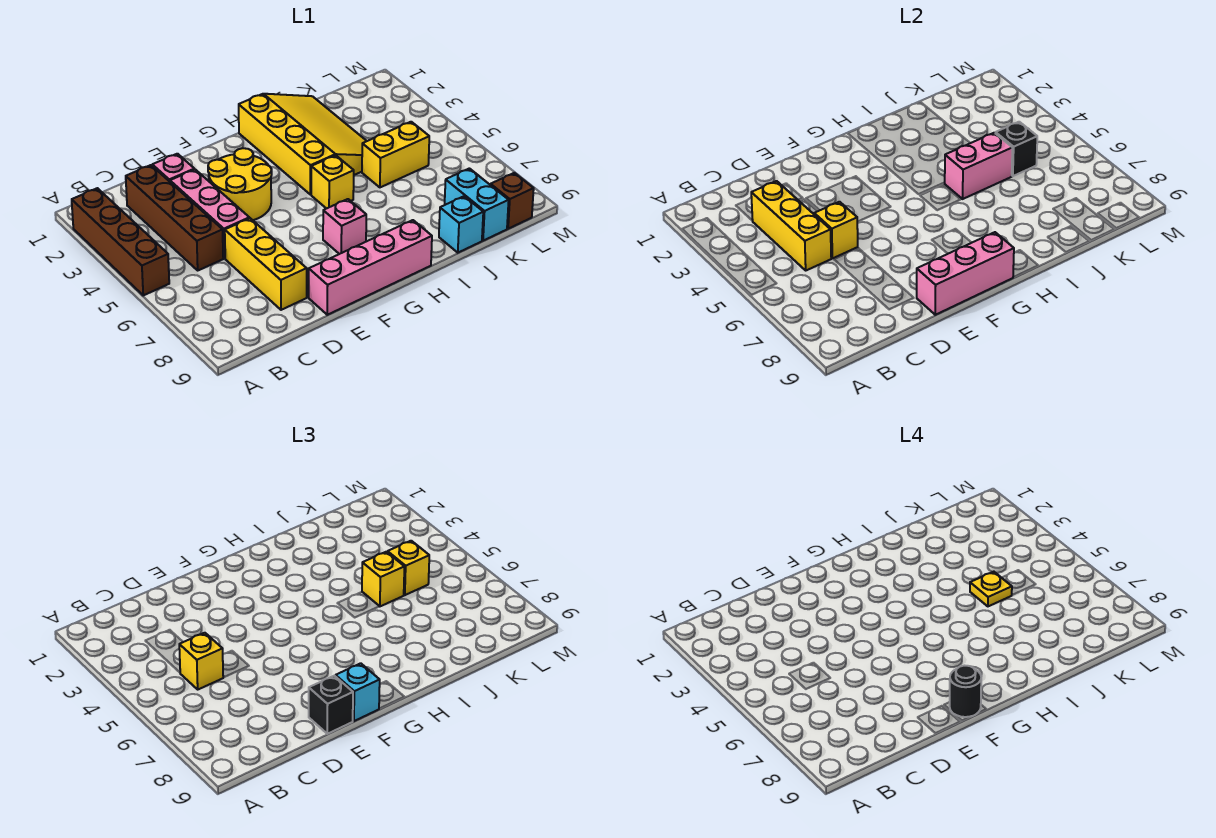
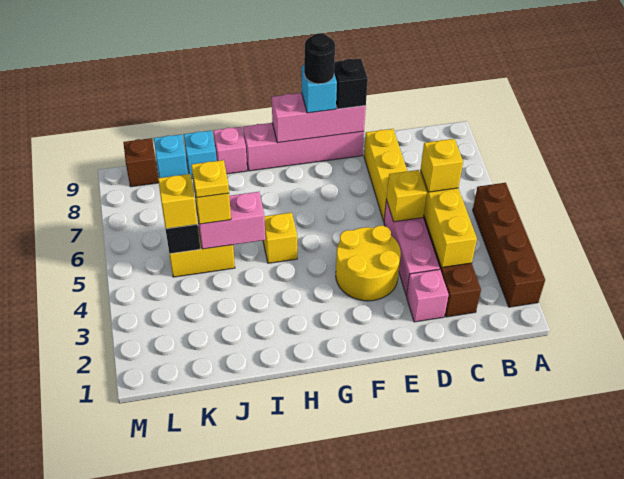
pink brick G7 level 1 -> pink brick I9 level 1
yellow slope H1:J4 level 1 top H -> none
cyan brick K8:K9 level 1 -> cyan brick K9 level 1

